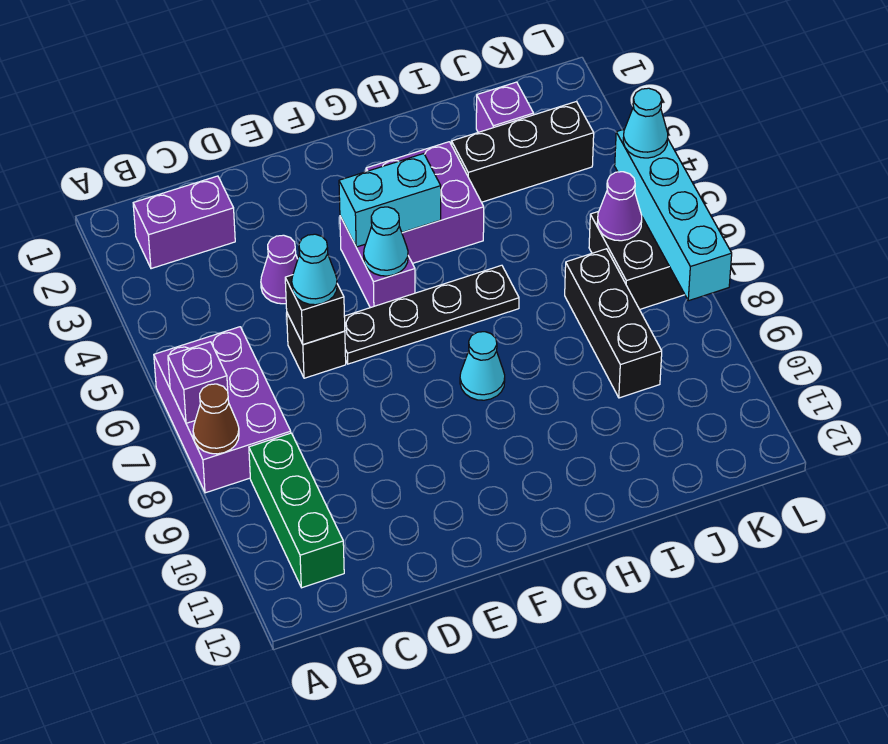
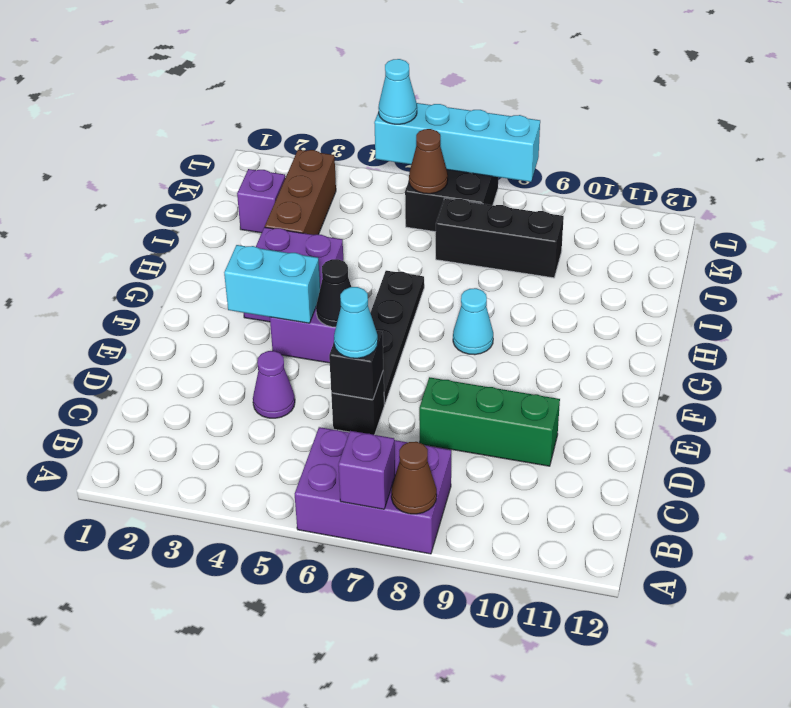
purple brick B2:C2 level 1 -> none
green brick B9:B11 level 1 -> green brick D8:D10 level 1
cyan brick F4:G4 level 2 -> cyan brick F3:F4 level 2
cyan cone F5 level 2 -> black cone F5 level 2
black brick I3:K3 level 1 -> brown brick I3:K3 level 1
purple cone K6 level 2 -> brown cone K6 level 2

